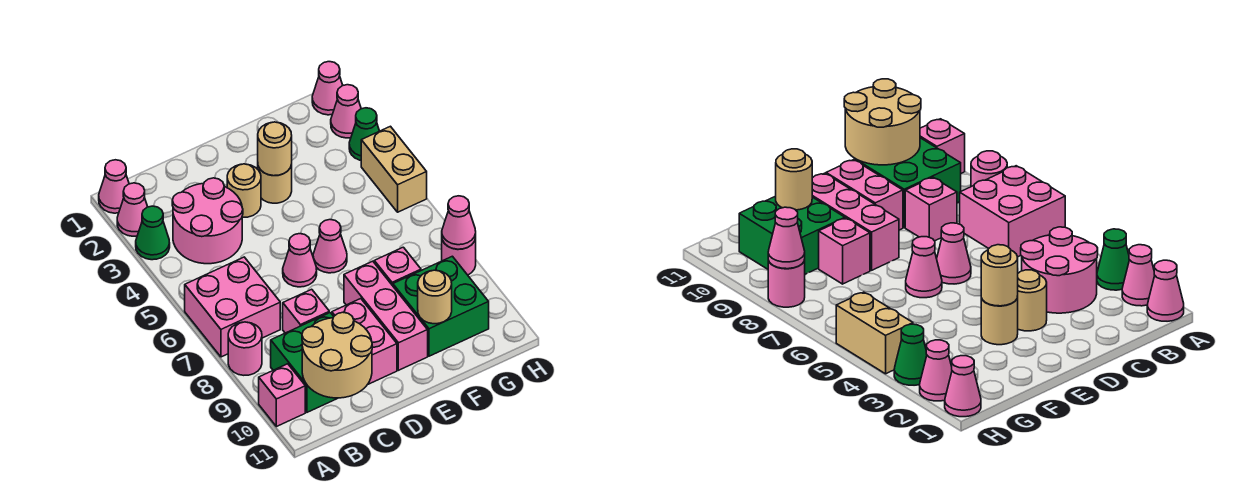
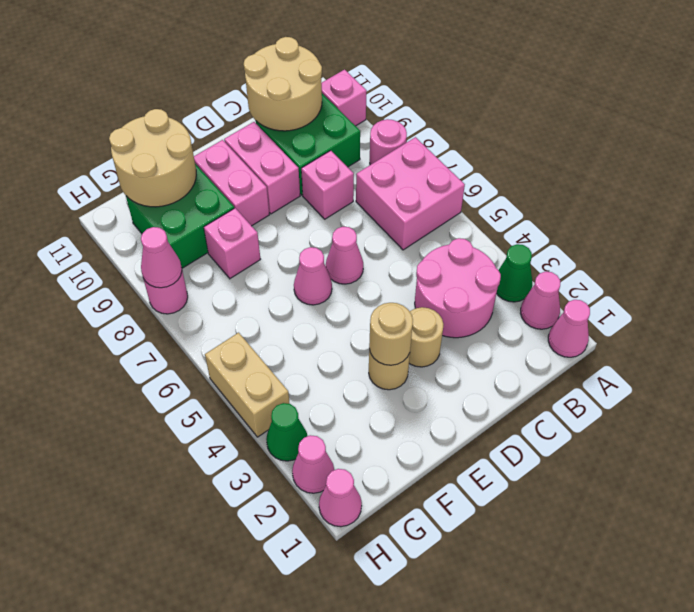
pink brick E8:E10 level 1 -> pink brick E9:E10 level 1
tan round brick F10 level 2 -> tan round brick F10:G11 level 2

